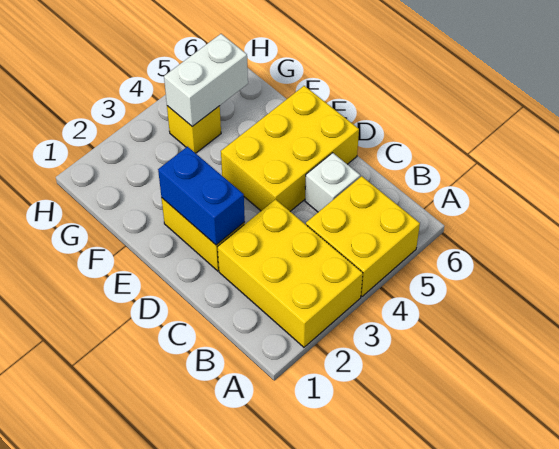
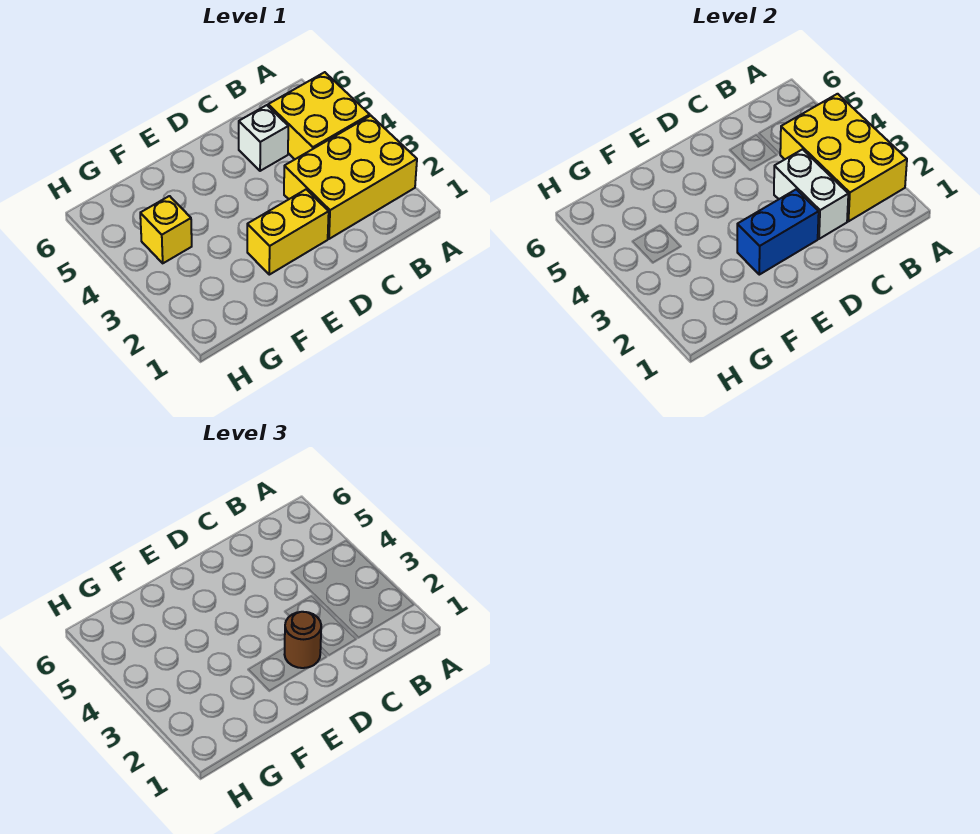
none -> brown round brick D2 level 3
yellow brick D4:E6 level 1 -> yellow brick A2:B4 level 2
white brick G4:G5 level 2 -> white brick C2:C3 level 2

